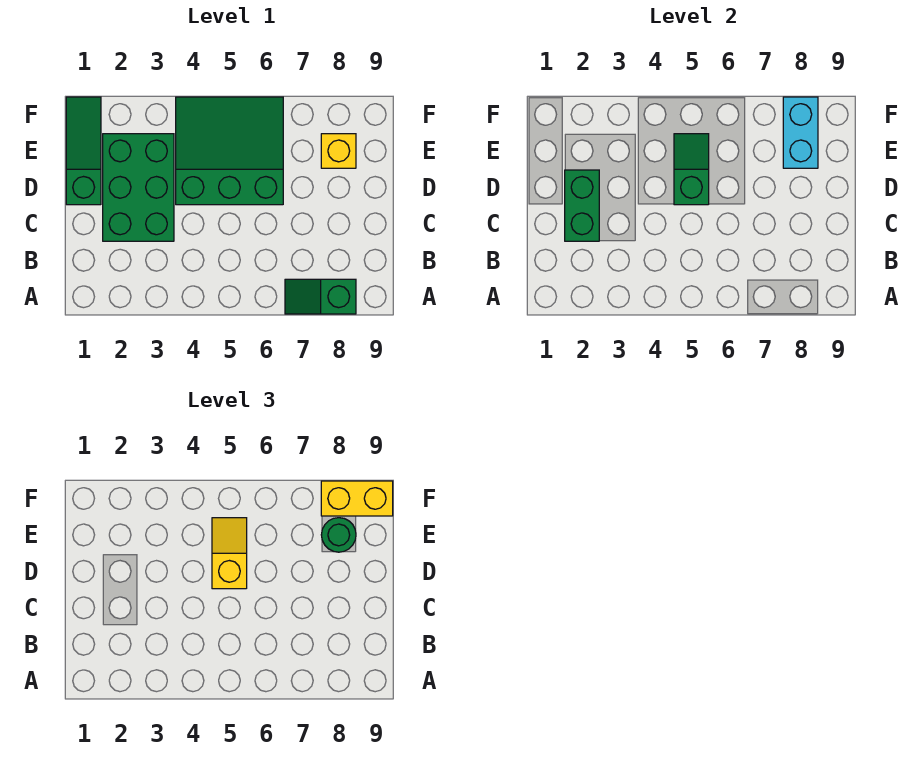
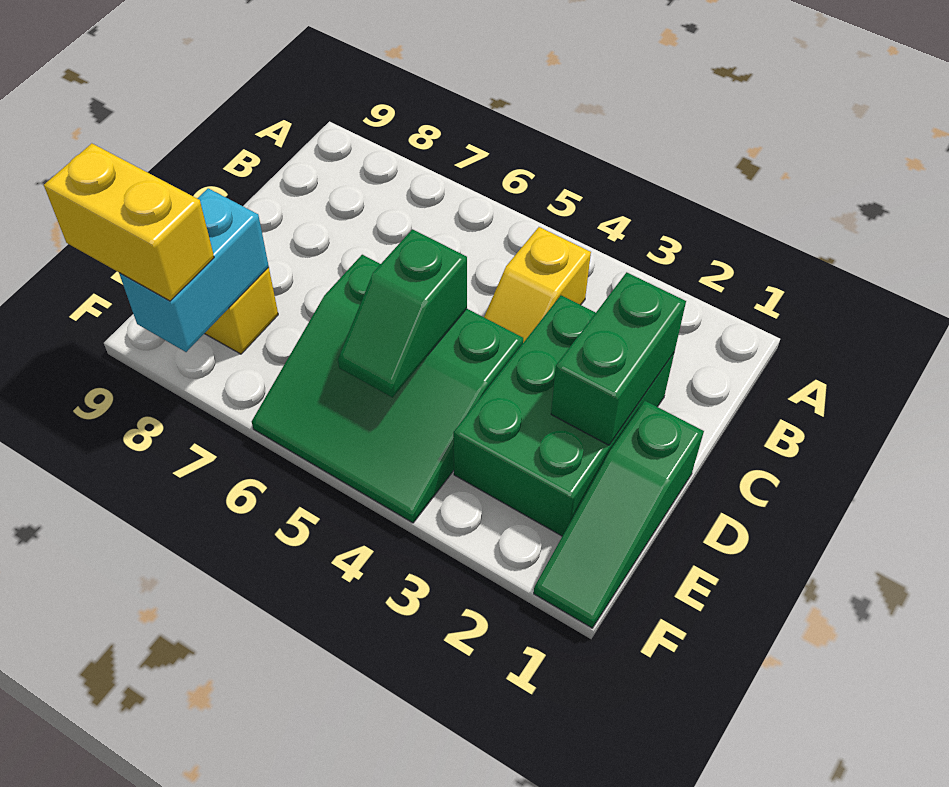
green slope A7:A8 level 1 top 8 -> none
yellow slope D5:E5 level 3 top D -> yellow slope B4:C4 level 1 top B
green round brick E8 level 3 -> none

